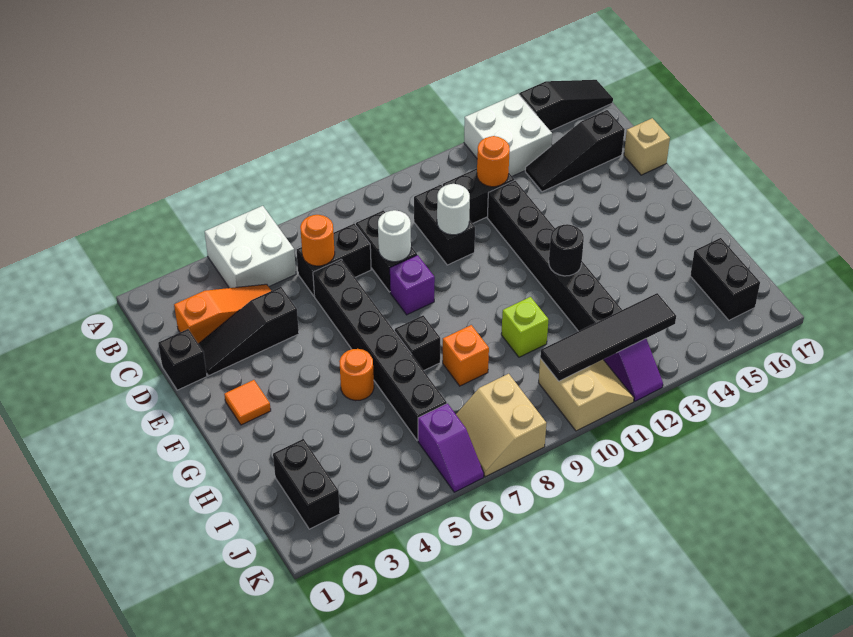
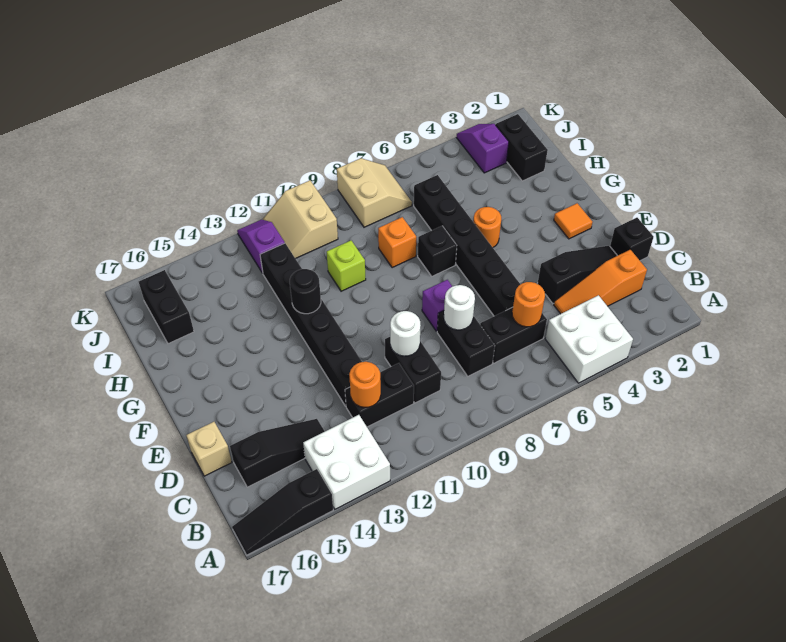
purple slope J6:K6 level 1 top J -> purple slope J3:K3 level 1 top J
black tile J10:J13 level 2 -> none

